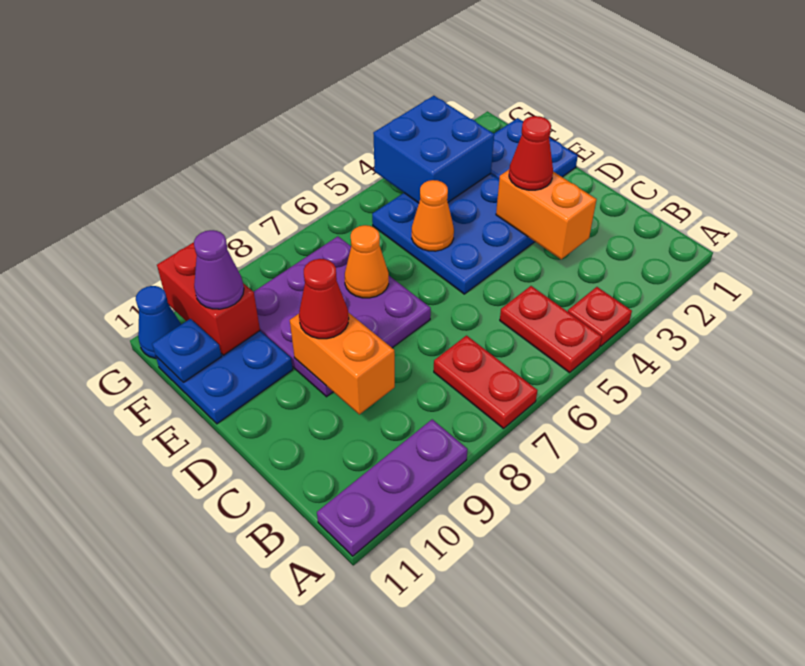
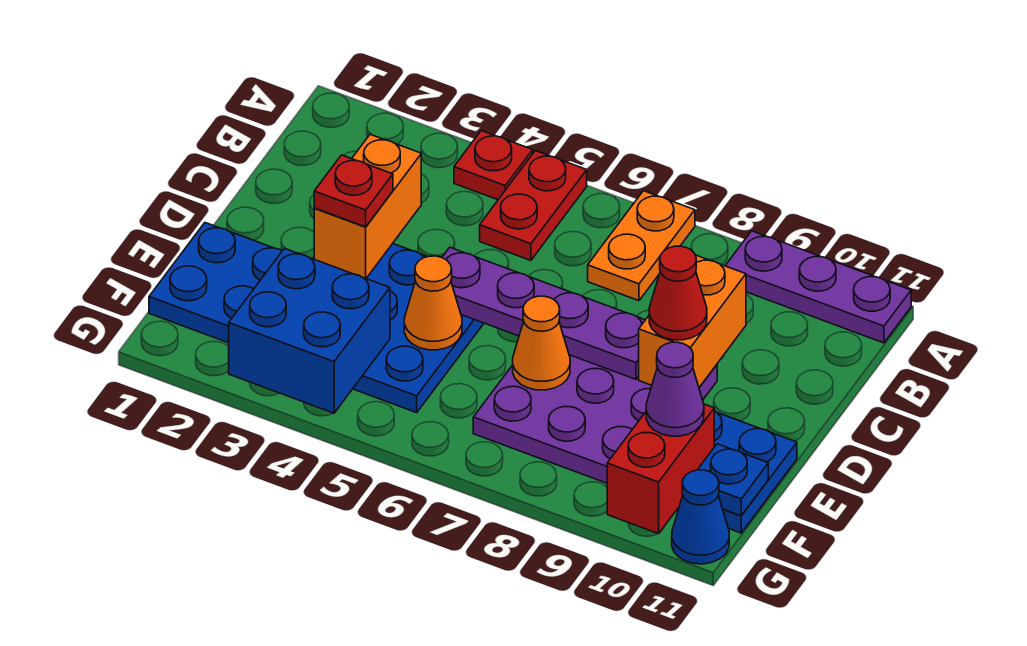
red plate A7:B7 level 1 -> orange plate A7:B7 level 1
red cone D3 level 3 -> red plate D3 level 3
none -> purple plate D5:D8 level 2

